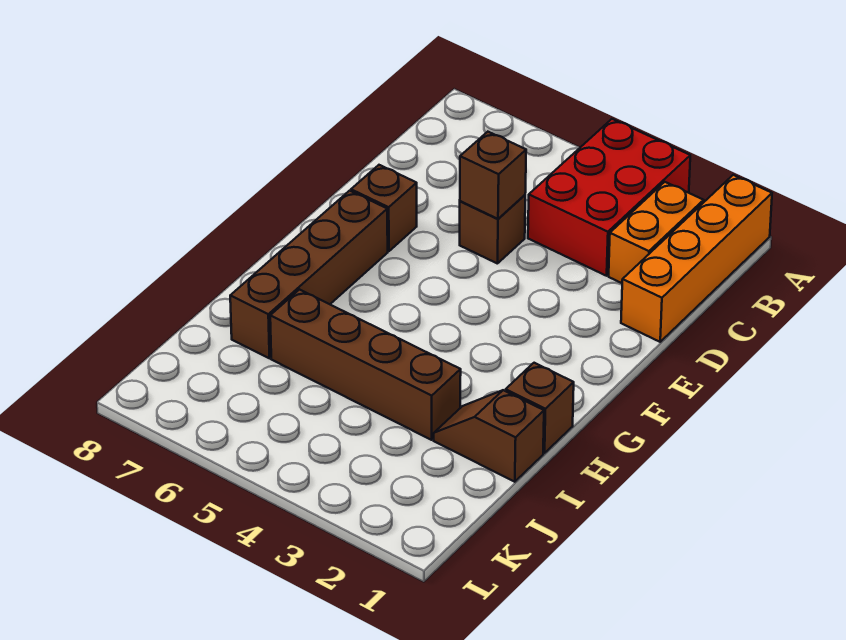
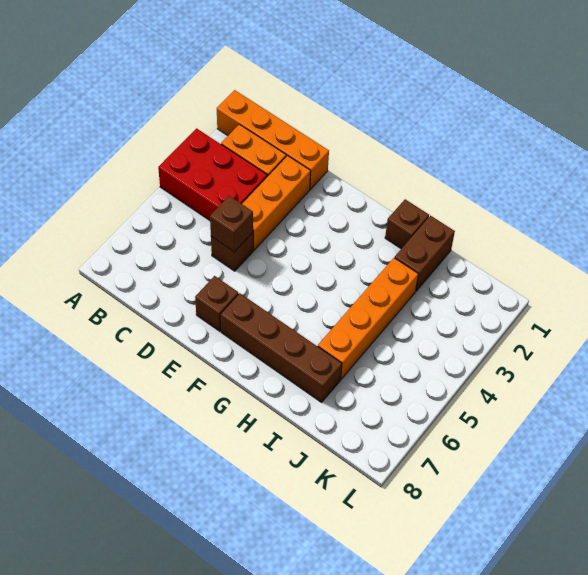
none -> orange brick D2:D4 level 1
brown slope I1:I2 level 1 top 1 -> brown brick I1:I2 level 1
brown brick I3:I6 level 1 -> orange brick I3:I6 level 1

